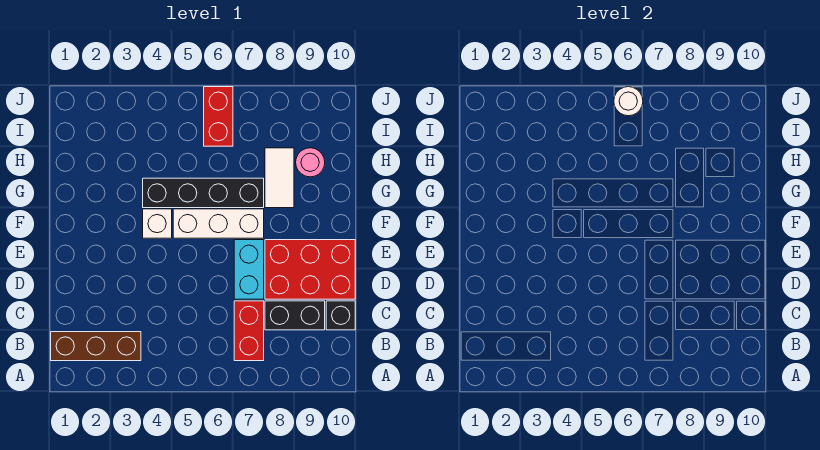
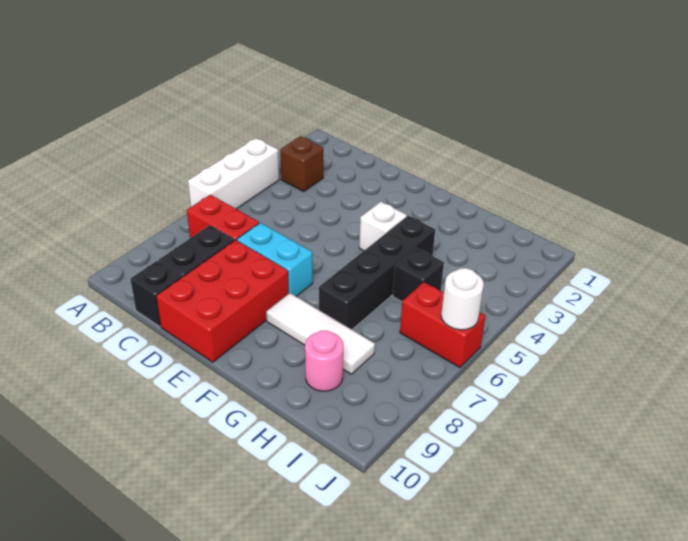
brown brick B1:B3 level 1 -> brown brick B3 level 1
white brick F5:F7 level 1 -> white brick A4:A6 level 1
white tile G8:H8 level 1 -> white tile F8:H8 level 1
none -> black brick H5 level 1

